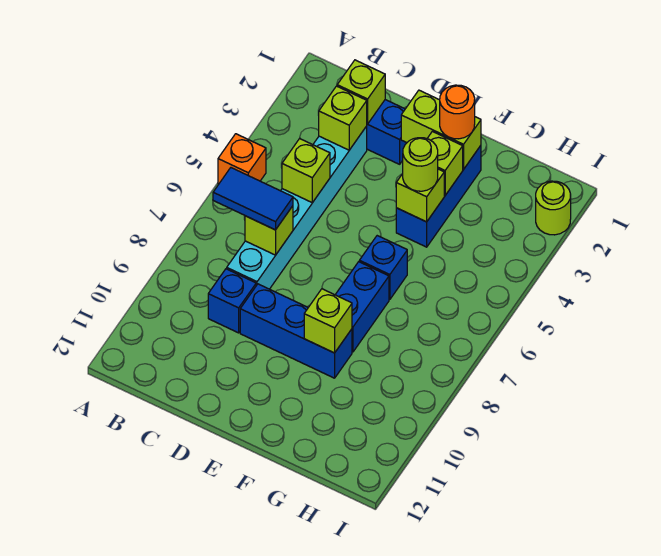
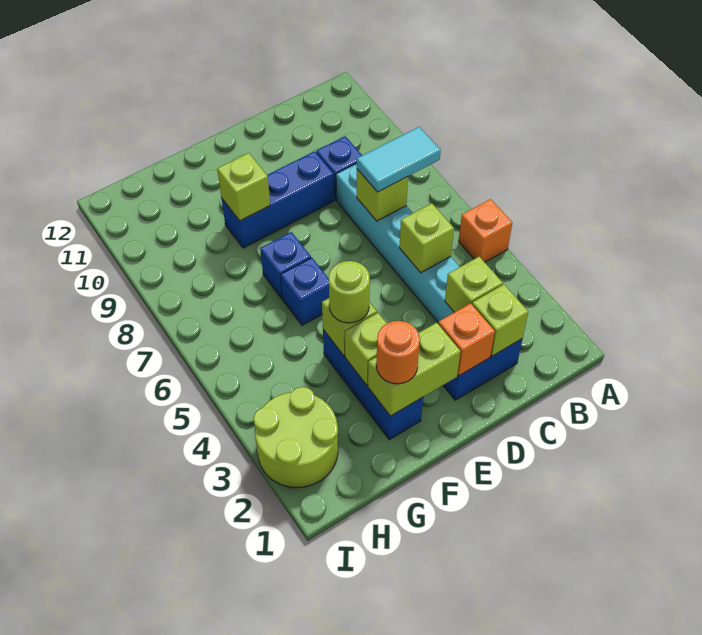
blue tile B7:C7 level 3 -> cyan tile B7:C7 level 3
none -> orange brick D2 level 2
blue brick F7:F8 level 1 -> blue brick F7 level 1
lime round brick I2 level 1 -> lime round brick H2:I3 level 1

